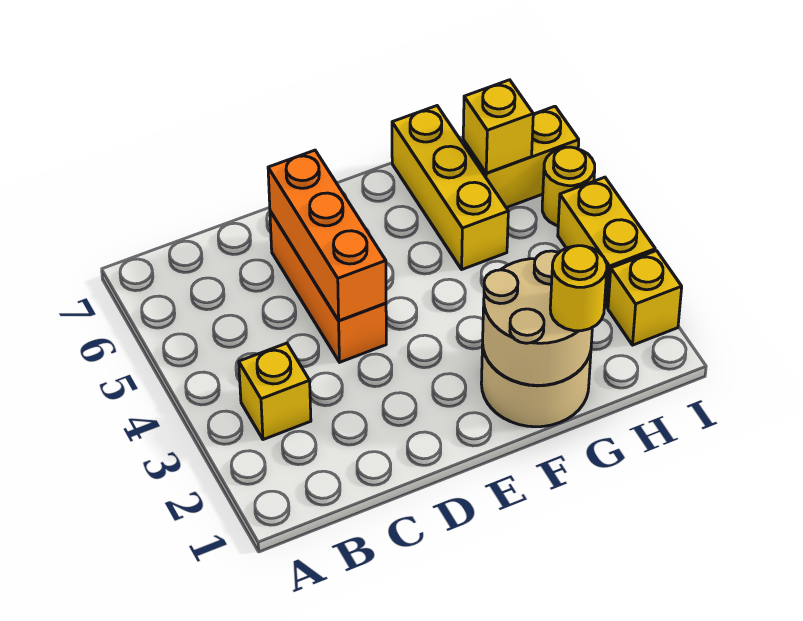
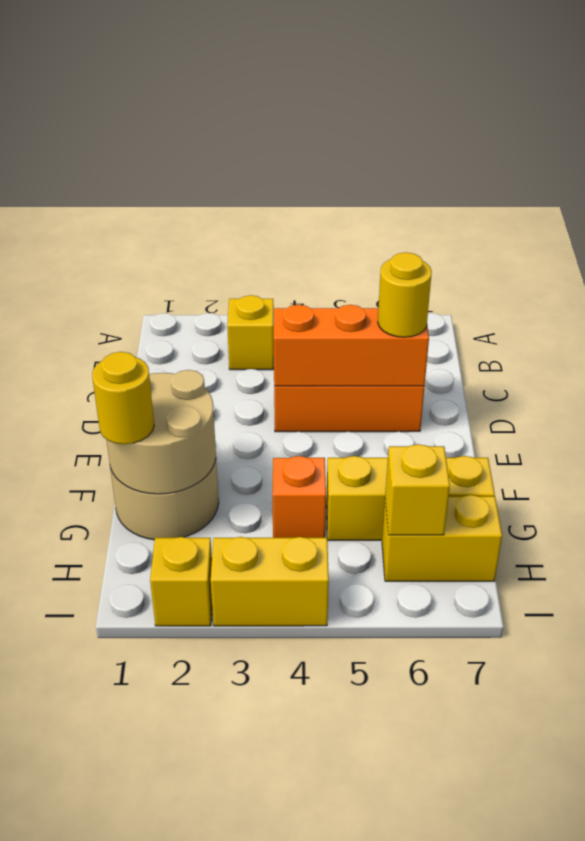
none -> orange brick G4 level 1
yellow brick H6:I6 level 1 -> yellow brick H6:H7 level 1
yellow round brick I5 level 1 -> yellow round brick D6 level 3

